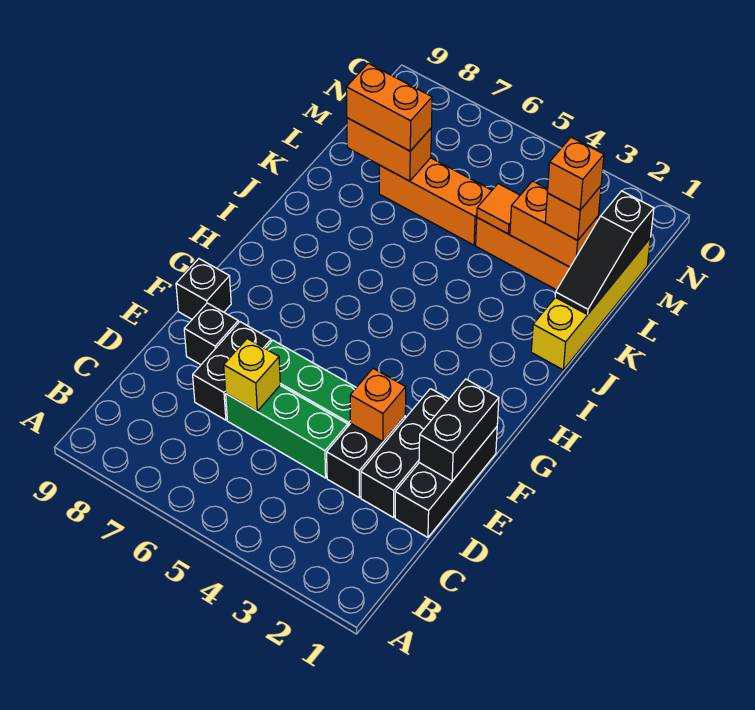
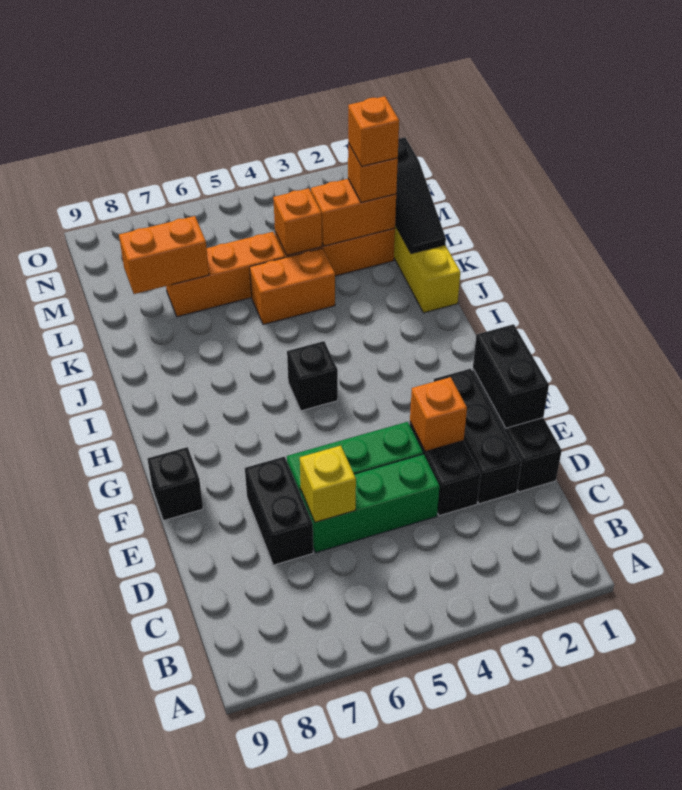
black brick E8 level 1 -> black brick H5 level 1
orange tile L4 level 2 -> orange brick L4 level 2
orange brick L7:L8 level 3 -> orange brick K4:K5 level 1

